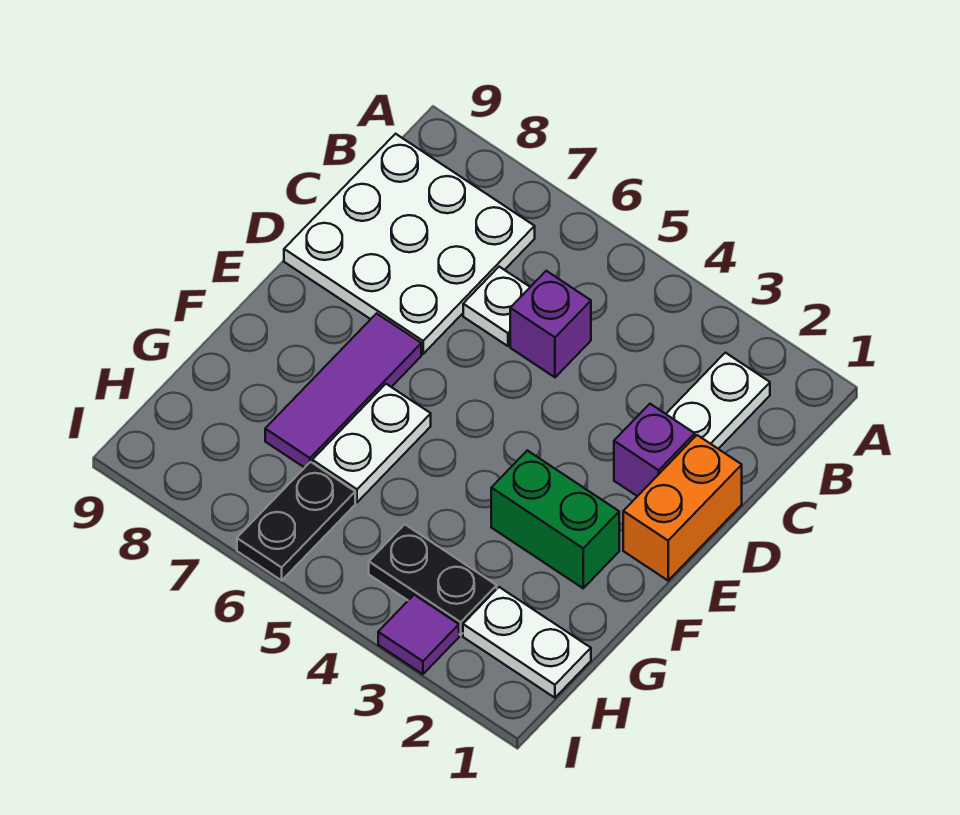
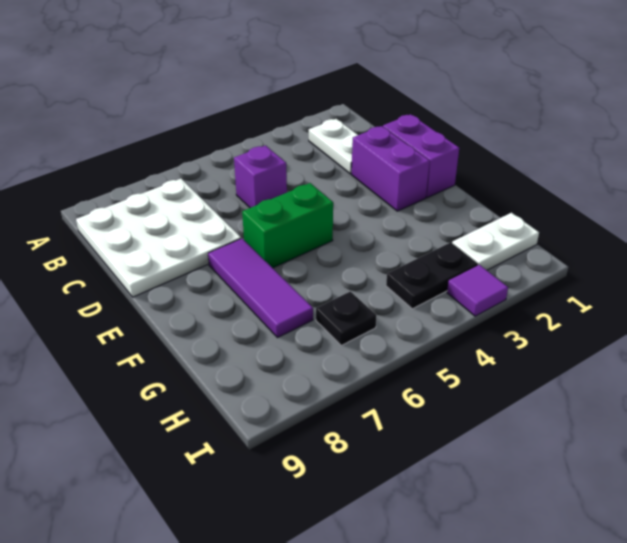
white plate C6 level 1 -> none
orange brick D1:E1 level 1 -> purple brick D1:E1 level 1
purple brick D2 level 1 -> purple brick D2:E2 level 1
green brick F2:F3 level 1 -> green brick E5:E6 level 1
white plate F6:G6 level 1 -> none
black plate H6:I6 level 1 -> black plate H6 level 1

